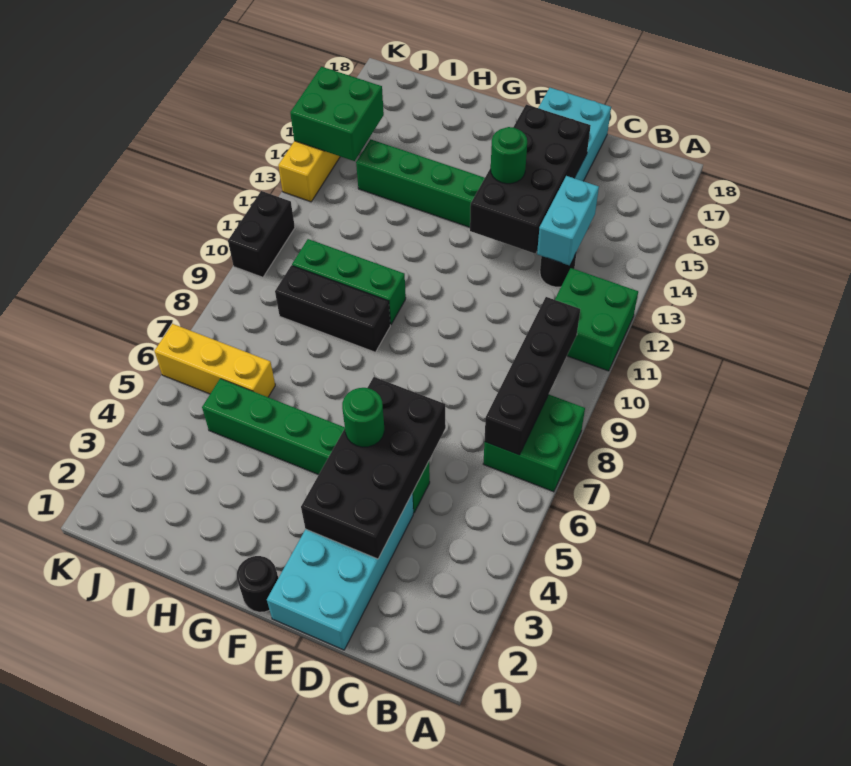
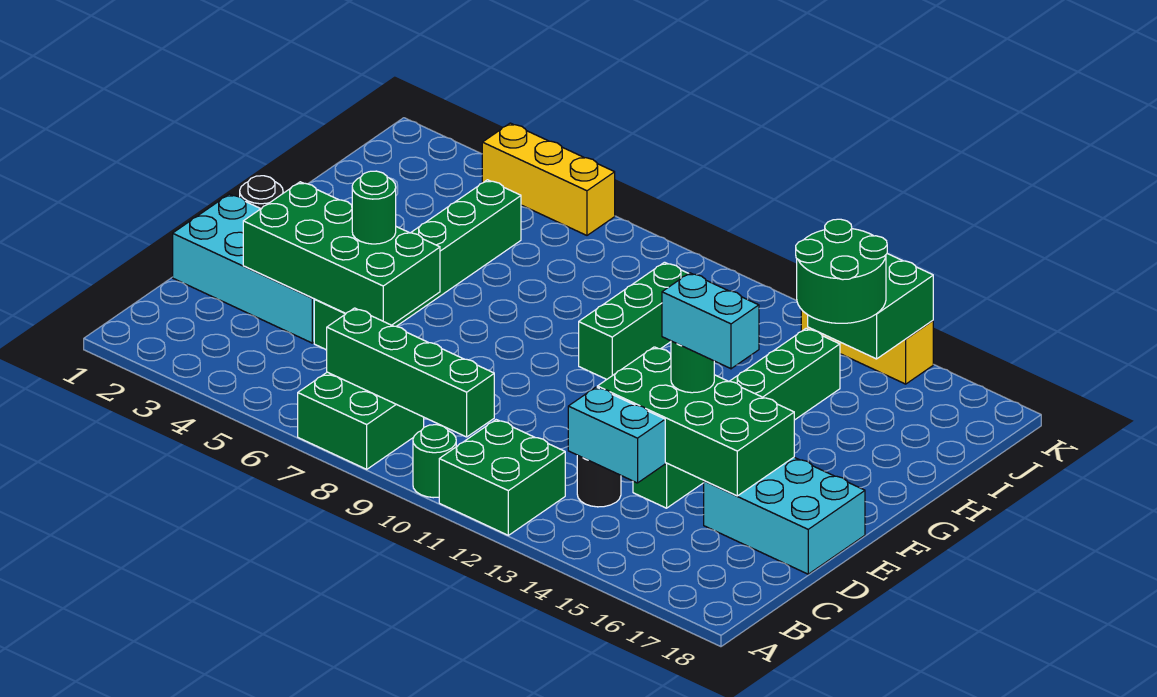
none -> green round brick A10 level 1
black brick B7:B10 level 2 -> green brick B7:B10 level 2
black brick D3:E6 level 2 -> green brick D3:E6 level 2
black brick D13:E16 level 2 -> green brick D13:E16 level 2
none -> cyan brick E14:E15 level 4
black brick G9:I9 level 1 -> none
yellow brick I6:K6 level 1 -> yellow brick K4:K6 level 1
none -> green round brick I14:J15 level 3
black brick K10:K11 level 1 -> none

